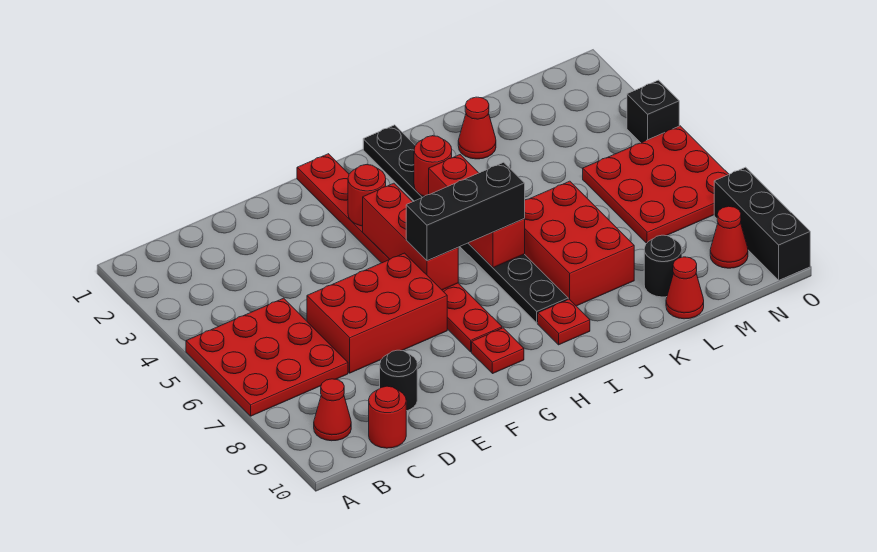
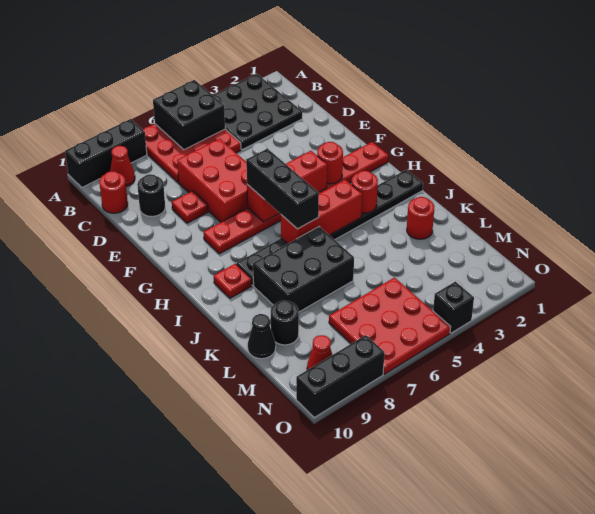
none -> black plate A2:C4 level 1
none -> black brick A5:B6 level 2
none -> black brick A8:A10 level 1
red plate G9 level 1 -> red plate E8 level 1
red brick J6:K8 level 1 -> black brick J6:K8 level 1
red cone K2 level 1 -> red round brick K2 level 1
red cone L10 level 1 -> black cone L10 level 1

